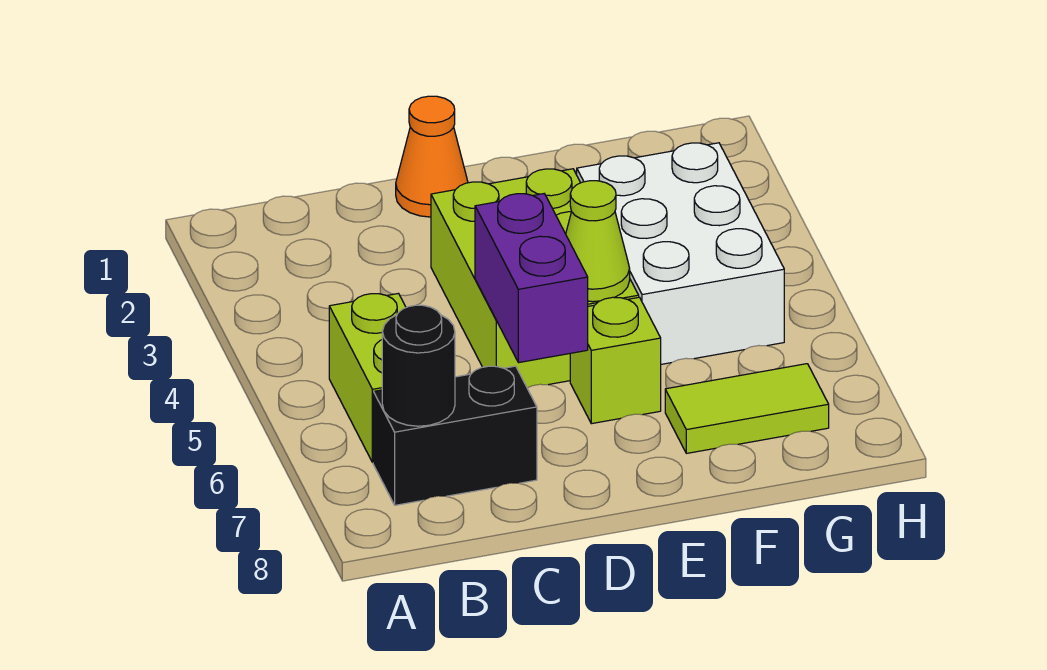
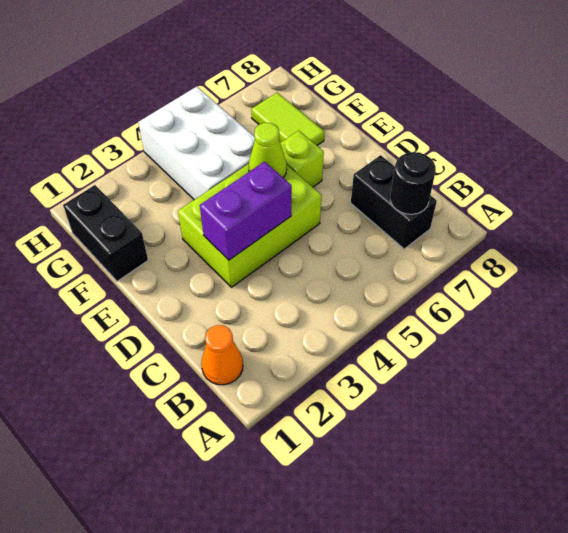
lime brick B5:B6 level 1 -> none
orange cone D1 level 1 -> orange cone B1 level 1
purple brick D5:D6 level 2 -> purple brick D3:D4 level 2
none -> black brick F1:G1 level 1
white brick F3:G5 level 1 -> white brick F4:H5 level 1

